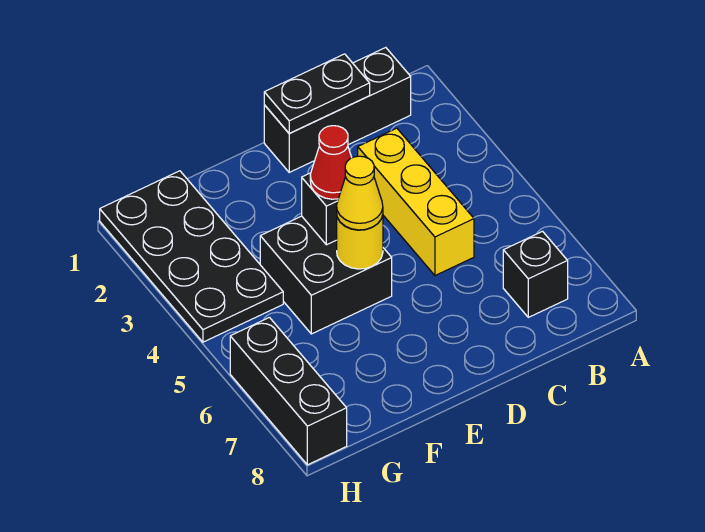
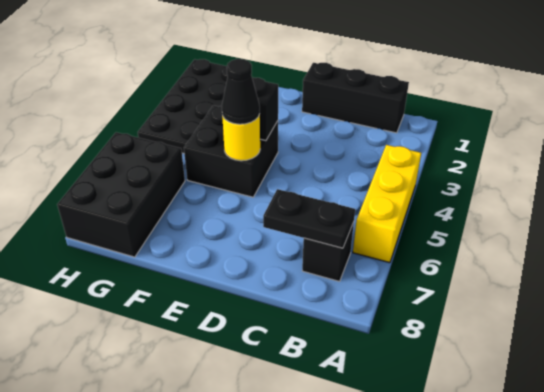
black plate C1:D1 level 2 -> black plate B7:C7 level 2
yellow brick C3:C5 level 1 -> yellow brick A4:A6 level 1
red cone E4 level 3 -> none
yellow cone E5 level 3 -> black cone E5 level 3
black brick H6:H8 level 1 -> black brick G6:H8 level 1

